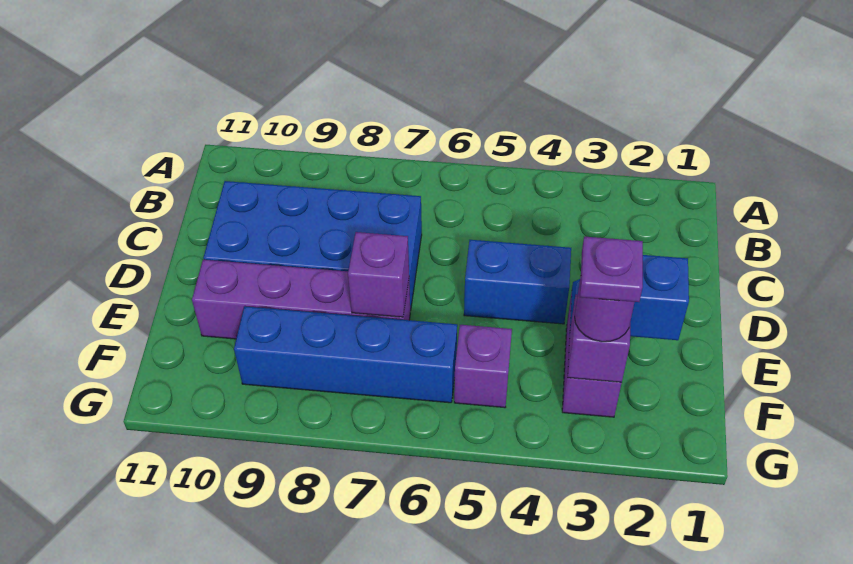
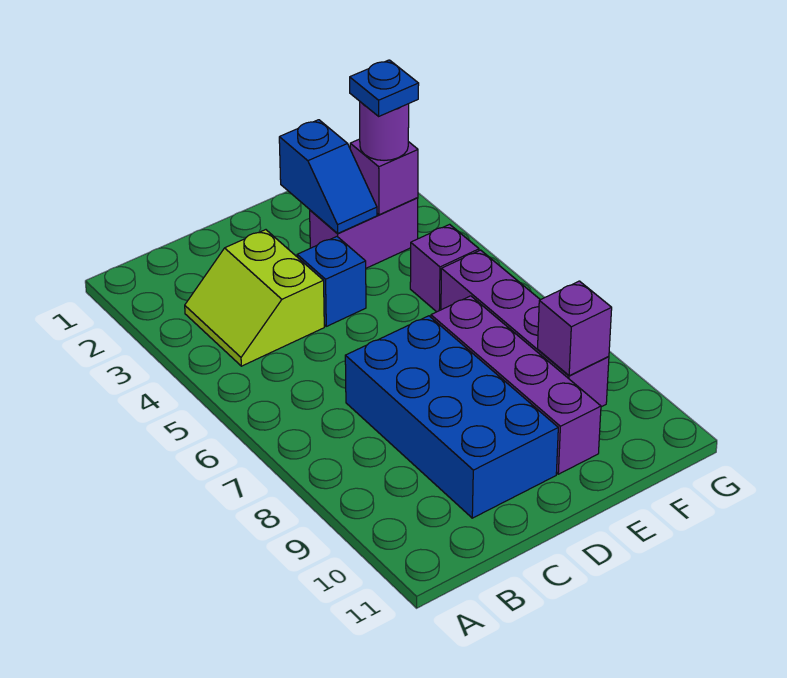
none -> lime slope B3:C4 level 1 top C
blue brick D4:D5 level 1 -> blue brick D4 level 1
purple brick E7 level 2 -> purple brick F9 level 2
purple plate F3 level 4 -> blue plate F3 level 4
blue brick F6:F9 level 1 -> purple brick F6:F9 level 1

